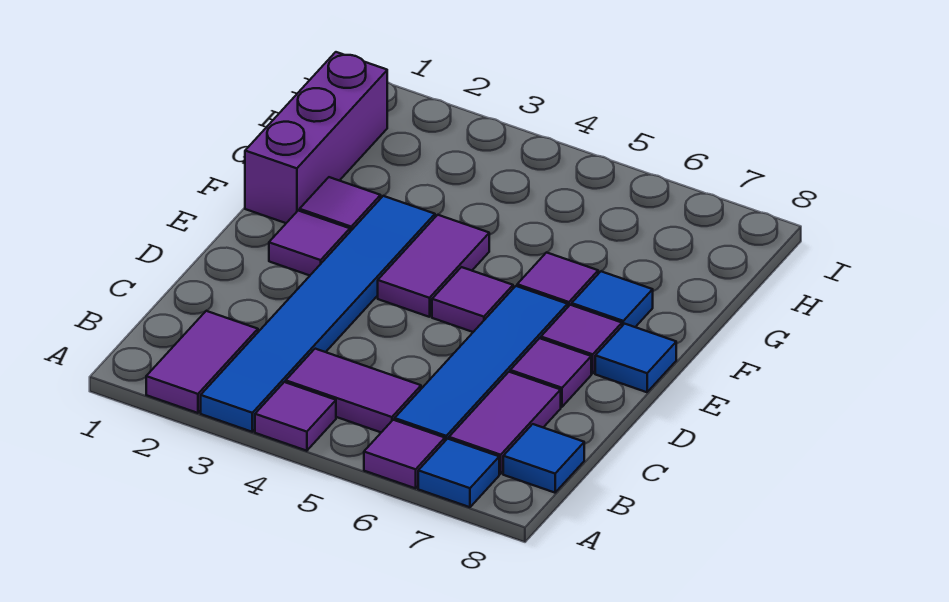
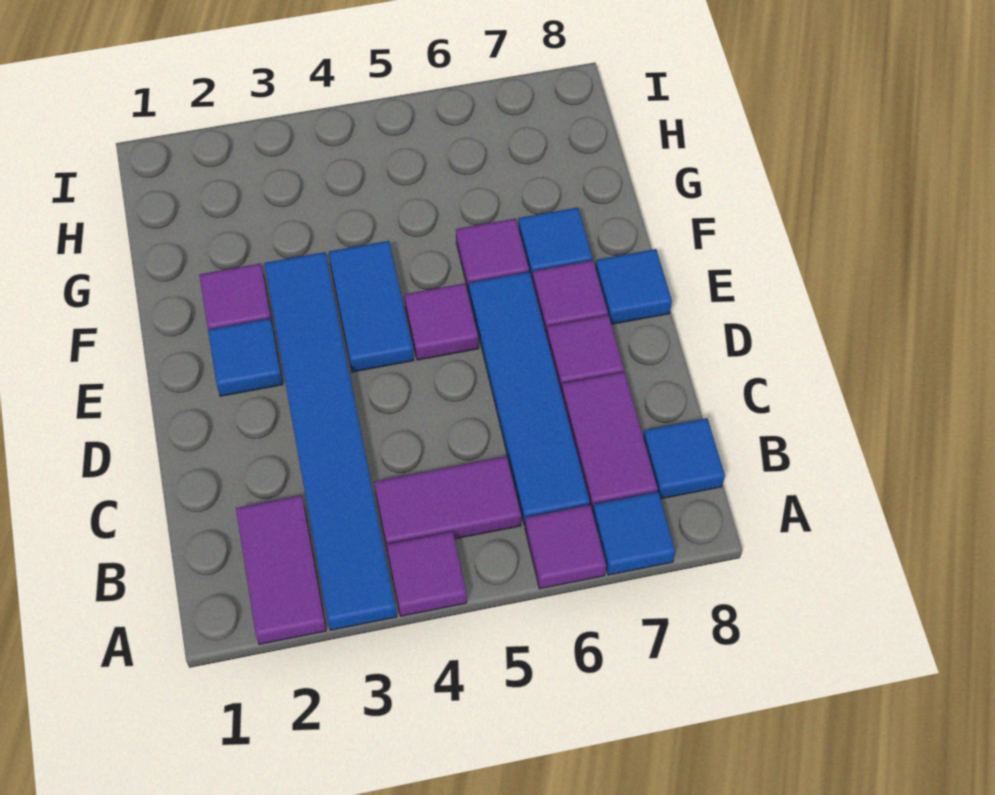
purple tile E2 level 1 -> blue tile E2 level 1
purple tile E4:F4 level 1 -> blue tile E4:F4 level 1
purple brick F1:H1 level 1 -> none

